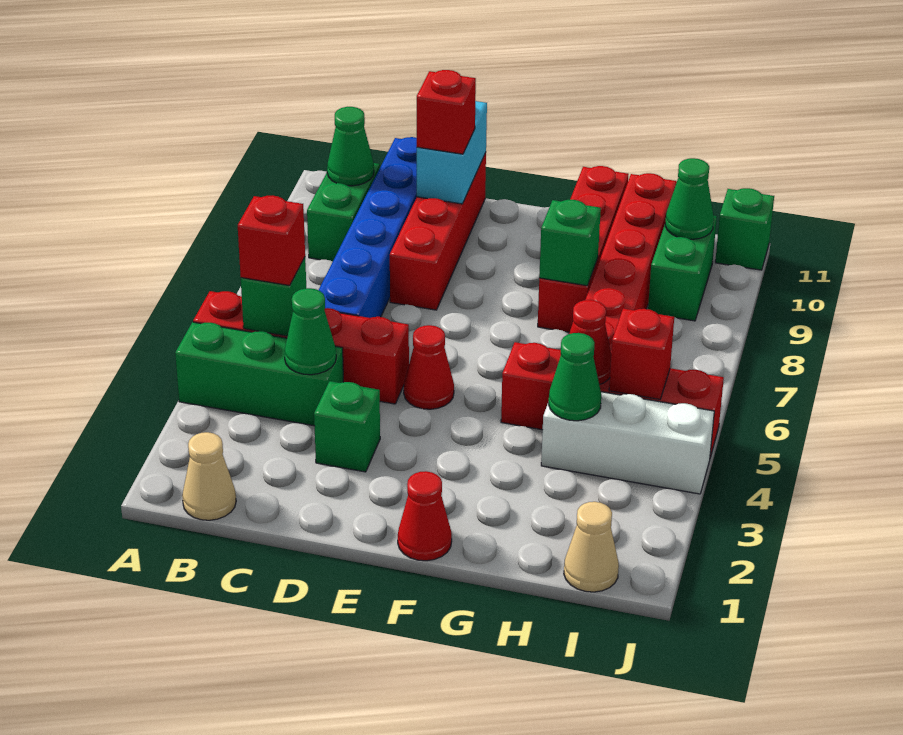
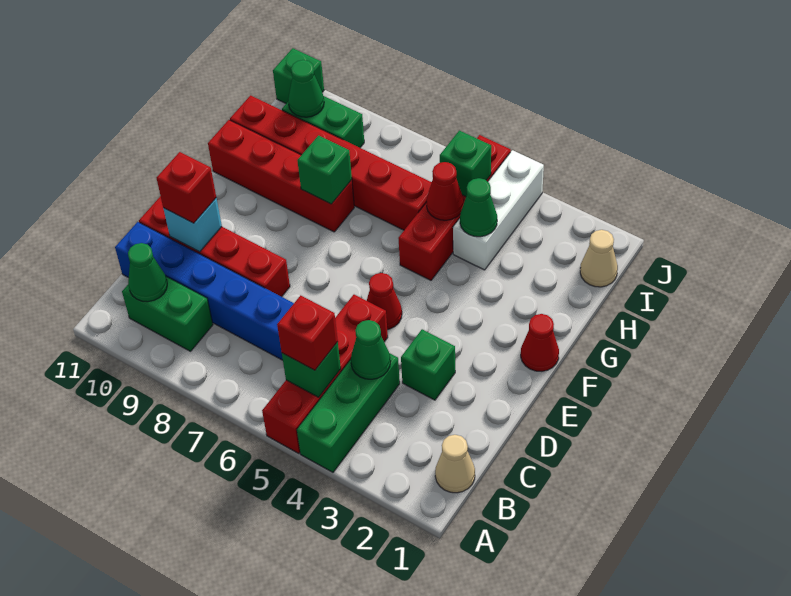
cyan brick D10:D11 level 2 -> cyan brick D10 level 2
red brick I5 level 2 -> green brick I5 level 2

